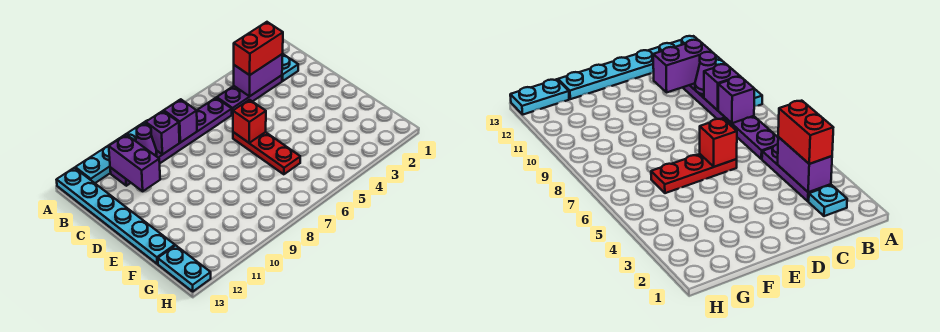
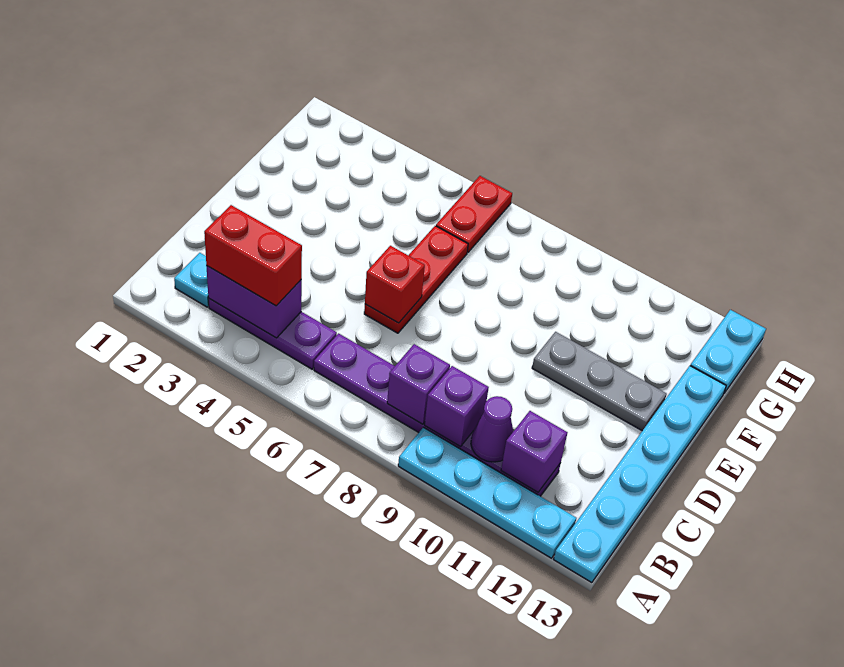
purple brick B11:C11 level 2 -> purple brick B11 level 2
none -> grey plate E10:E12 level 1
none -> red plate G6:H6 level 1

